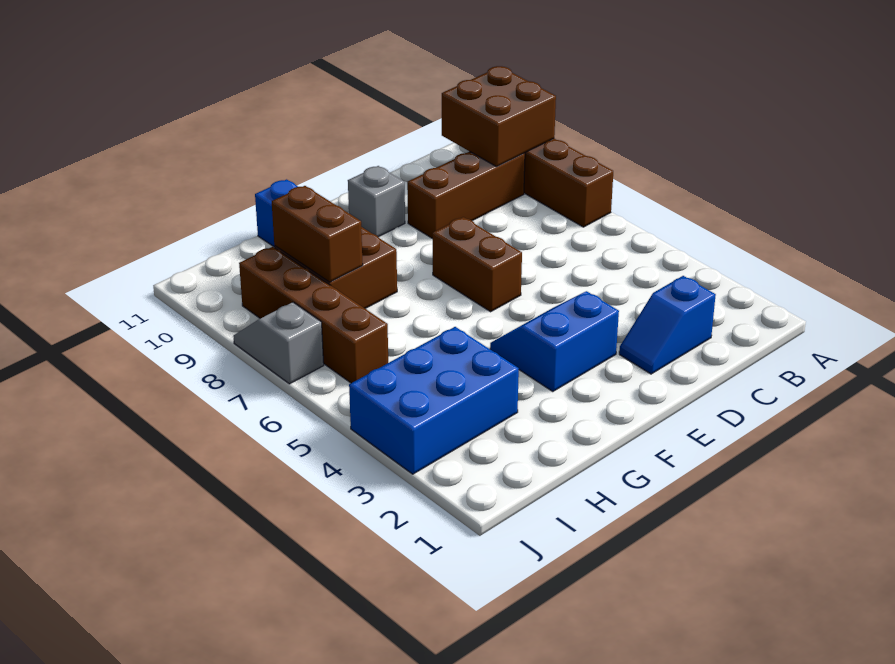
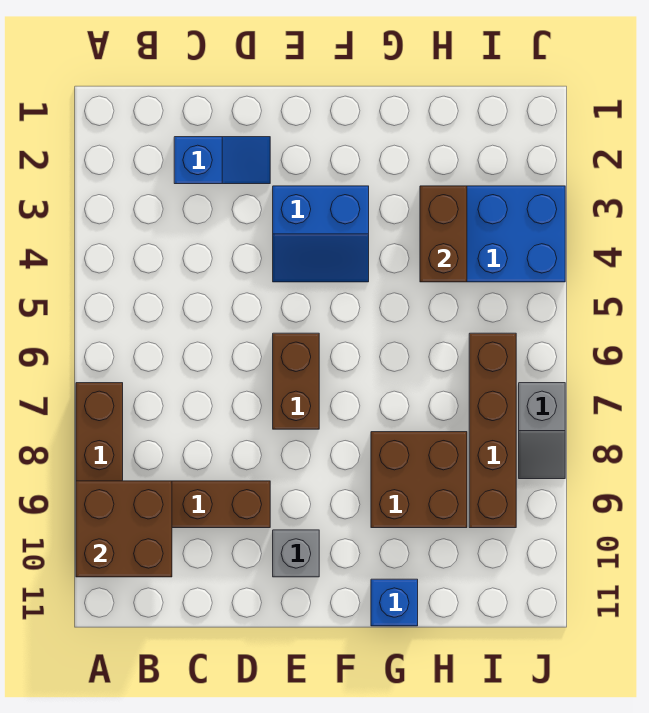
brown brick H8:H9 level 2 -> brown brick H3:H4 level 2

